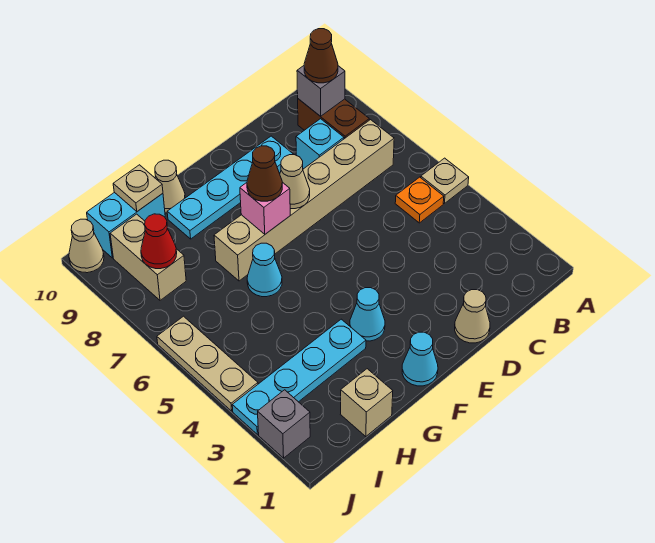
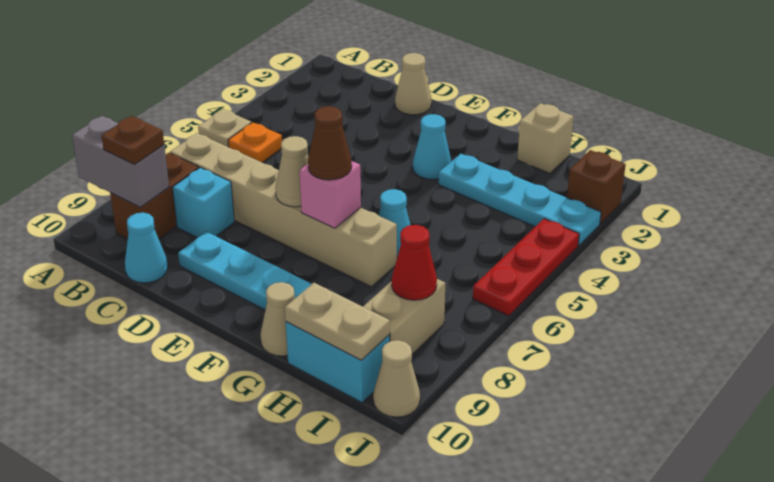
grey brick B9 level 2 -> grey brick A9:B9 level 2
brown cone B9 level 3 -> brown plate B9 level 3
cyan cone F1 level 1 -> cyan cone C10 level 1
tan plate H10 level 2 -> tan plate H10:I10 level 2
grey brick J2 level 1 -> brown brick J2 level 1
tan plate J4:J6 level 1 -> red plate J4:J6 level 1

